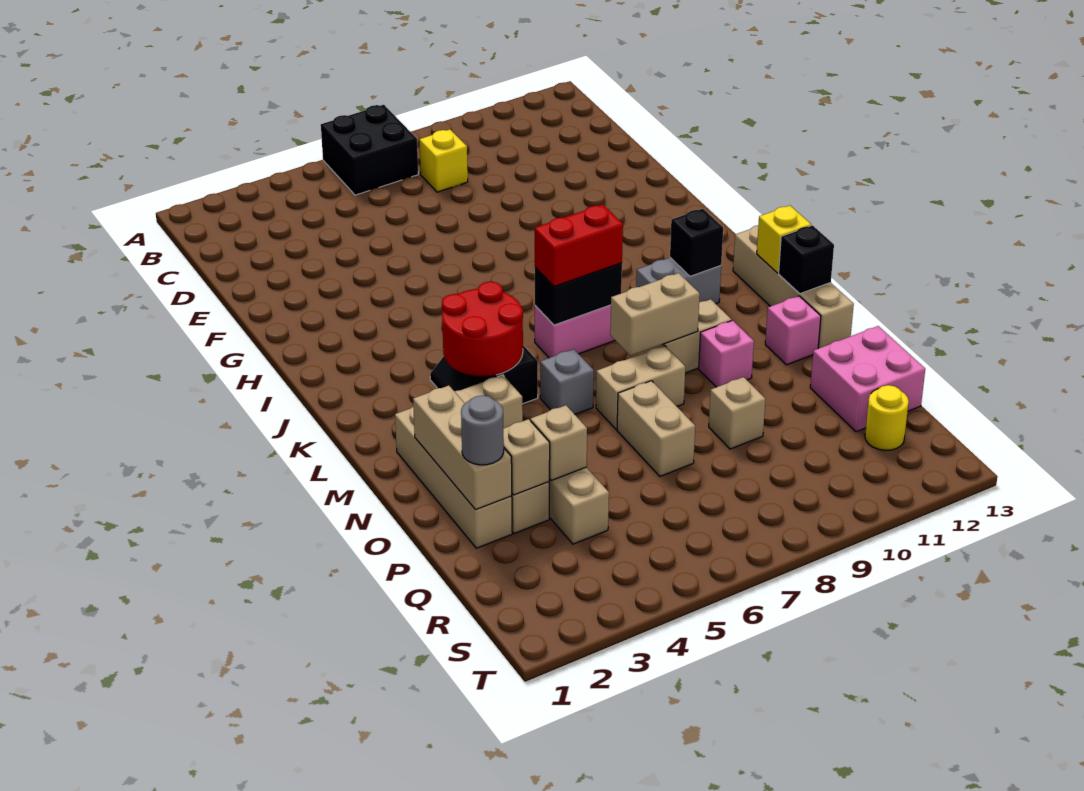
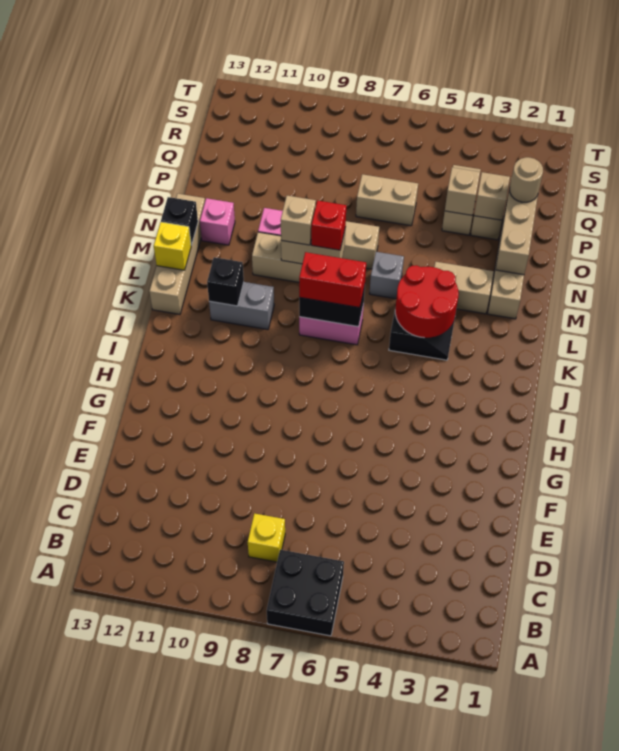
none -> red brick M8 level 3
tan brick O7:P7 level 1 -> tan brick P6:P7 level 1
grey round brick P2 level 3 -> tan round brick P2 level 3
tan brick P9 level 1 -> tan brick M9 level 3
pink brick P12:Q13 level 1 -> none
yellow round brick R12 level 1 -> none

